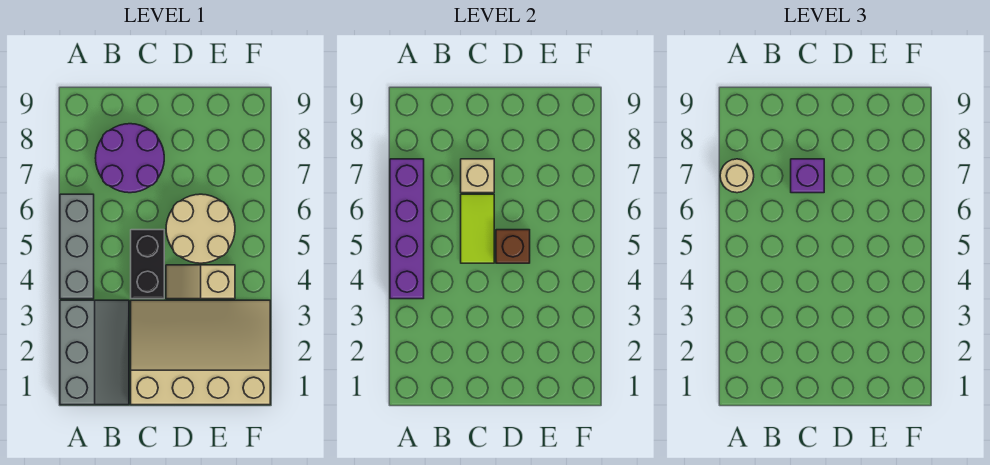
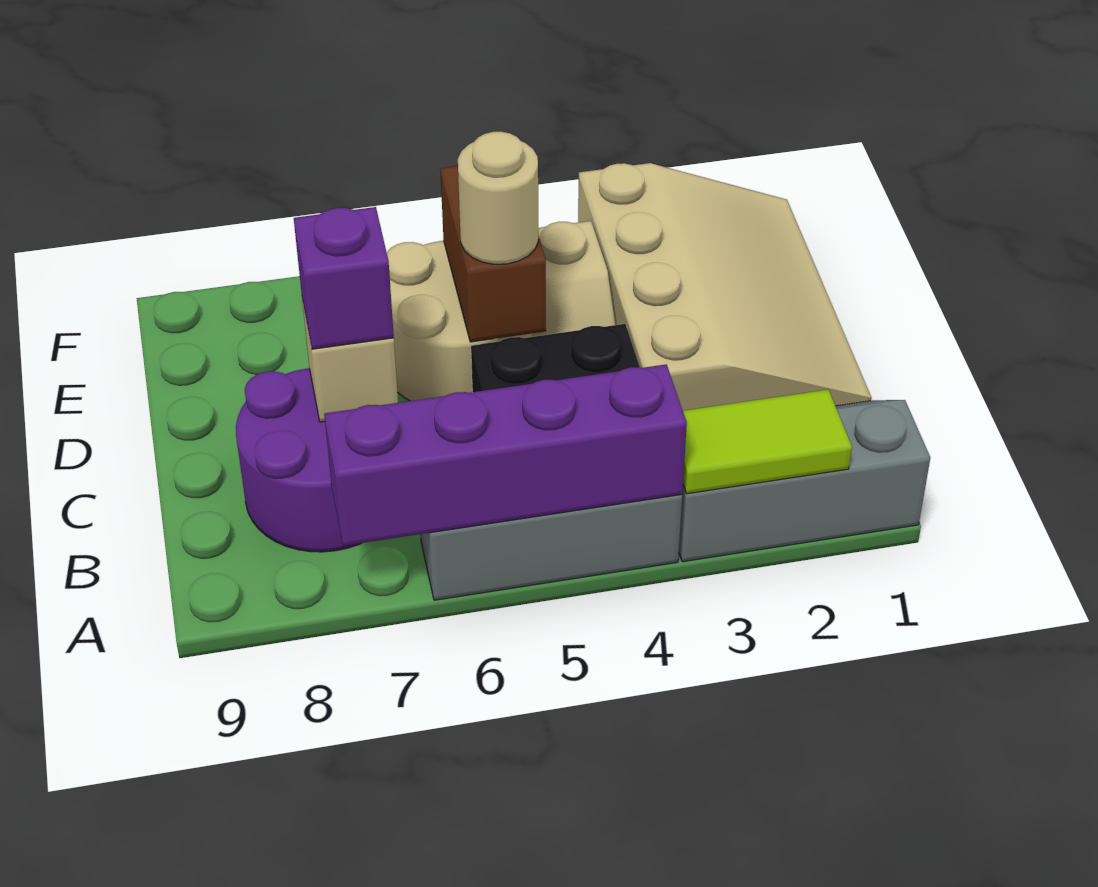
tan round brick A7 level 3 -> tan round brick D5 level 3
tan slope C1:F3 level 1 top 1 -> tan slope C1:F3 level 1 top 3
lime tile C5:C6 level 2 -> lime tile A2:A3 level 2
brown brick D5 level 2 -> brown brick D5:E5 level 2

